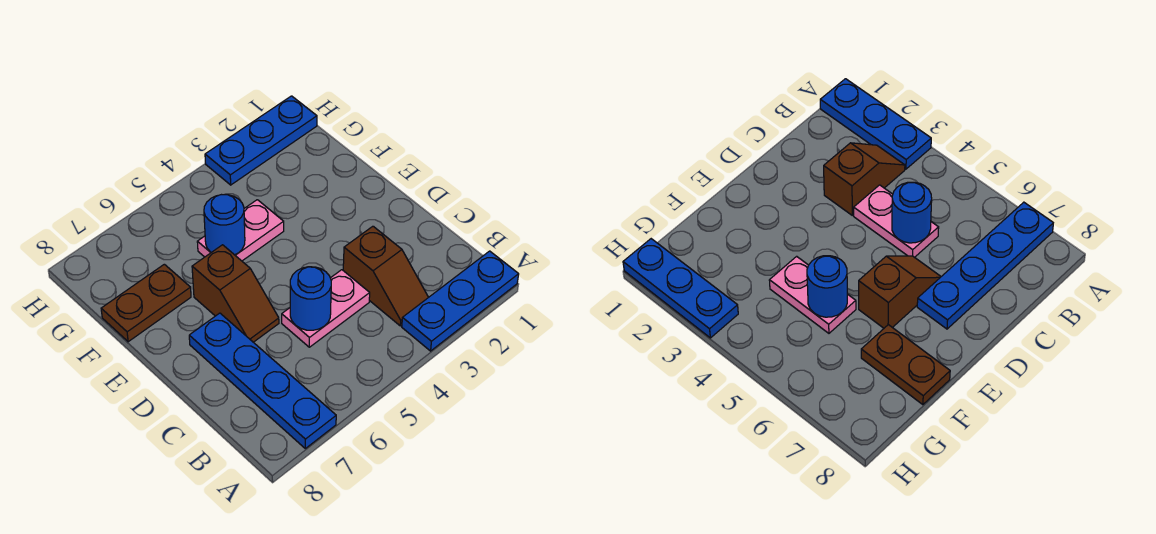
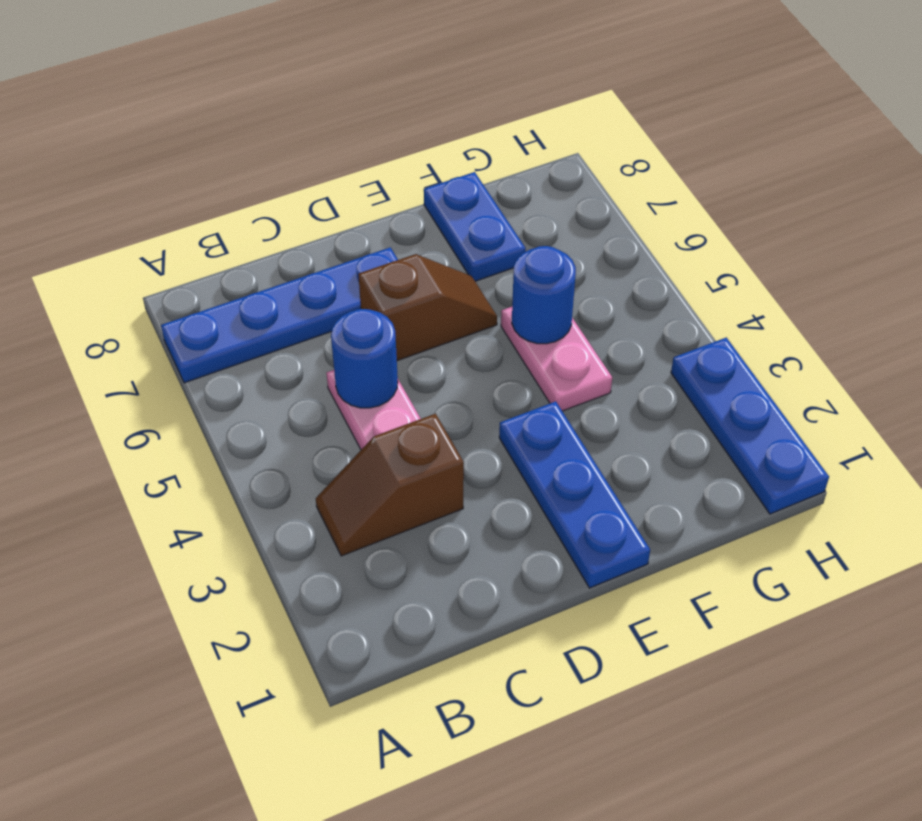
blue plate A1:A3 level 1 -> blue plate E1:E3 level 1
brown slope D6:E6 level 1 top E -> brown slope D6:E6 level 1 top D
brown plate F7:F8 level 1 -> blue plate F7:F8 level 1

